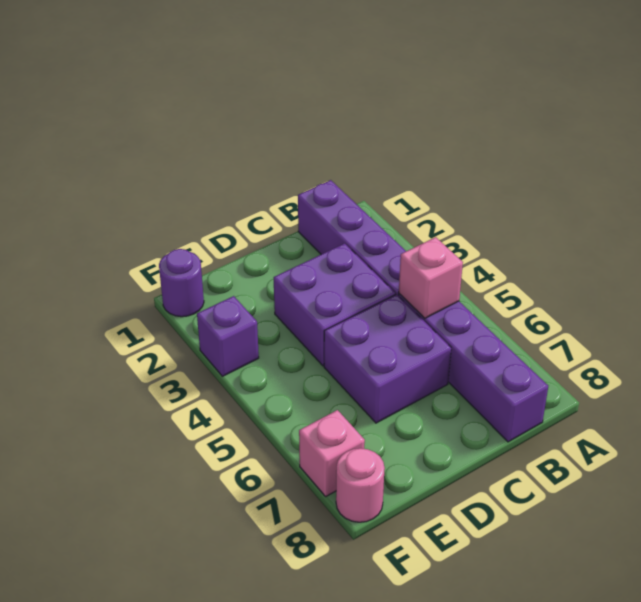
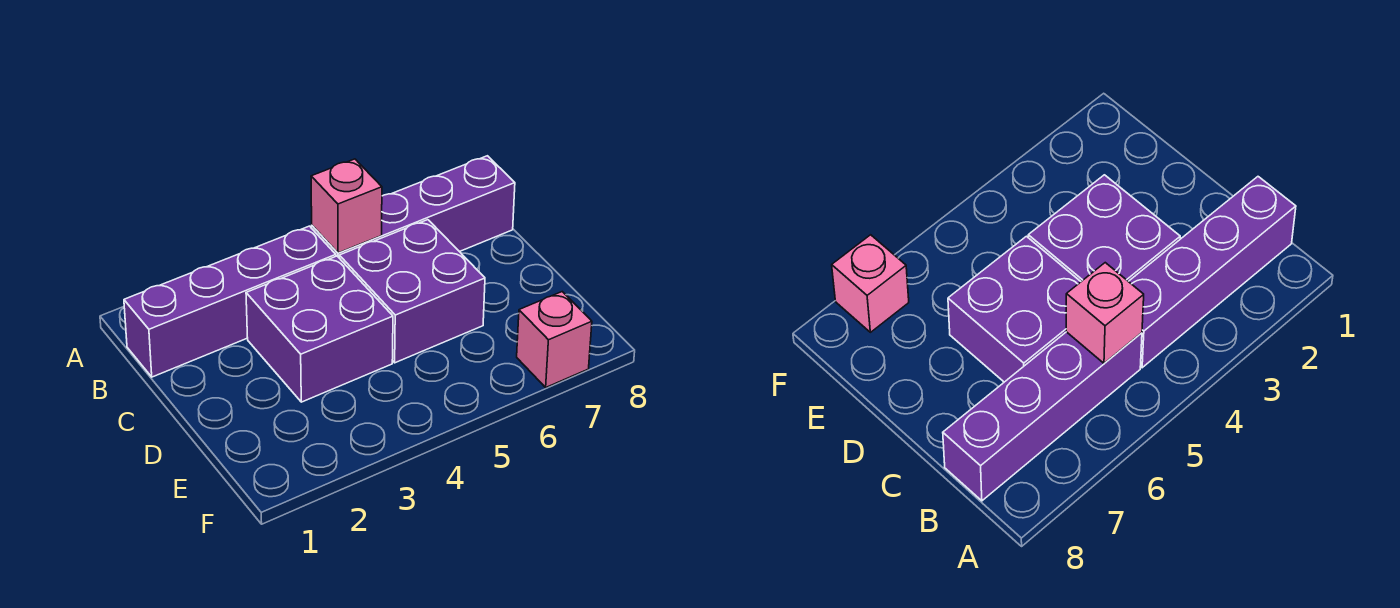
purple round brick F1 level 1 -> none
purple brick F3 level 1 -> none
pink round brick F8 level 1 -> none

